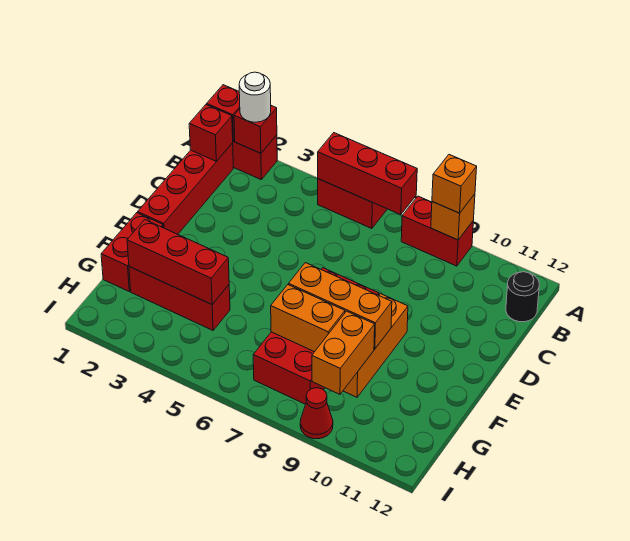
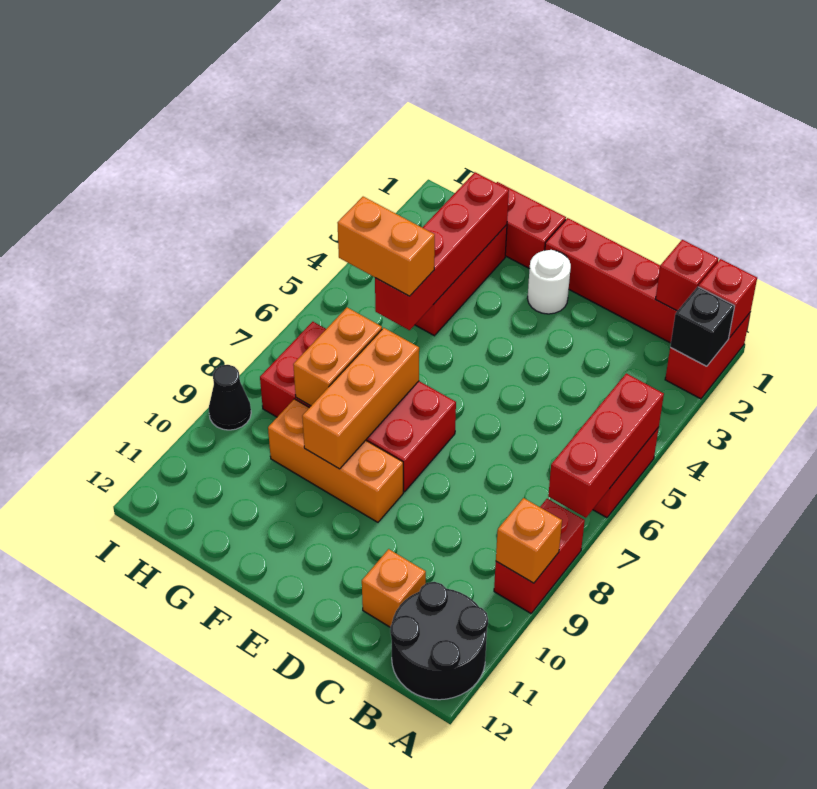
red brick A2 level 2 -> black brick A2 level 2
white round brick A2 level 3 -> white round brick E2 level 1
orange brick A9 level 3 -> orange brick C11 level 1
black round brick B12 level 1 -> black round brick A11:B12 level 1
red brick G2:G4 level 2 -> red brick G2:G5 level 2
orange brick G9:H9 level 2 -> orange brick G5:H5 level 3
red cone I9 level 1 -> black cone I9 level 1

